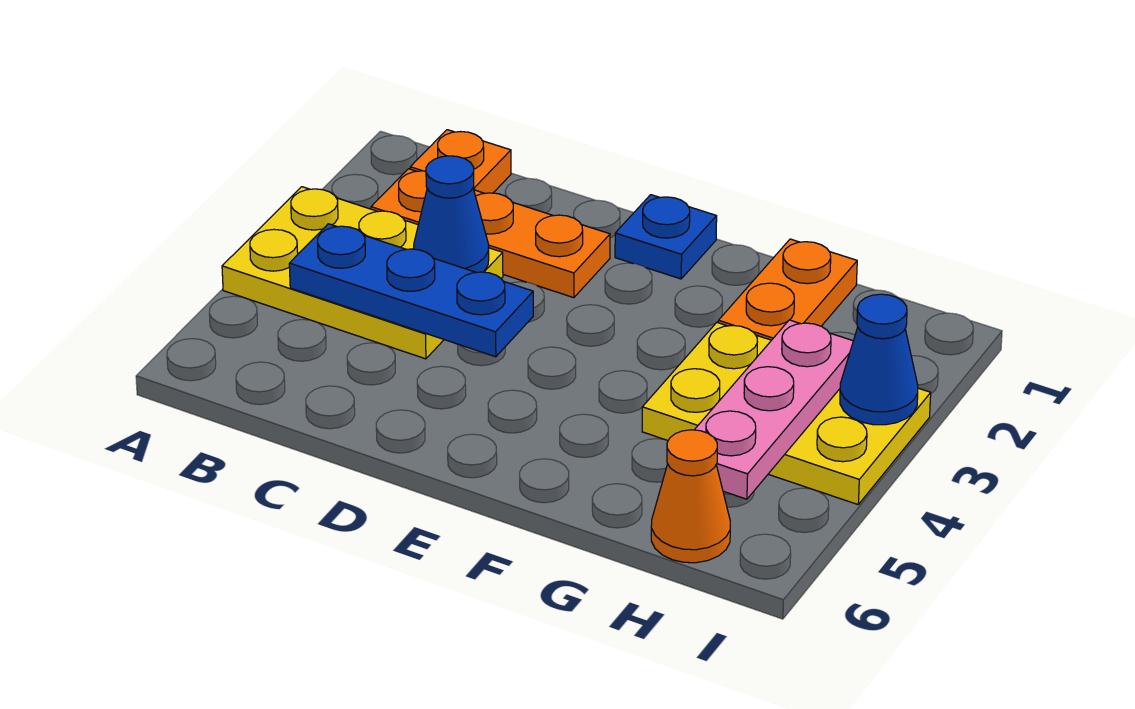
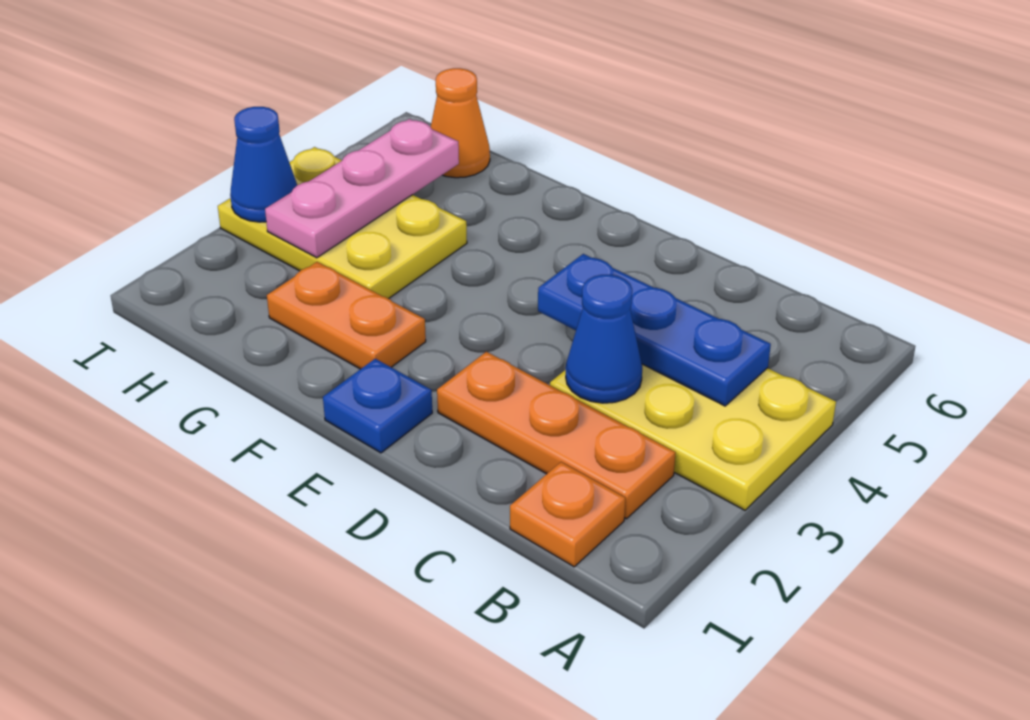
orange plate G1:G2 level 1 -> orange plate F2:G2 level 1

